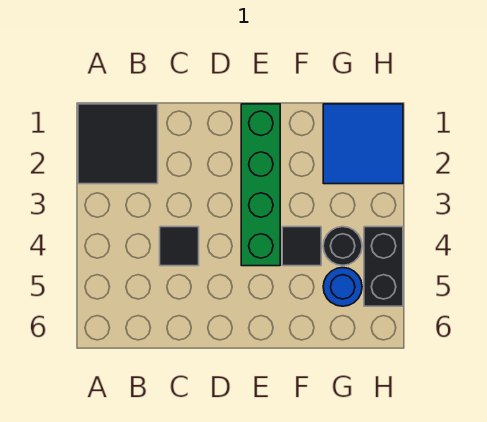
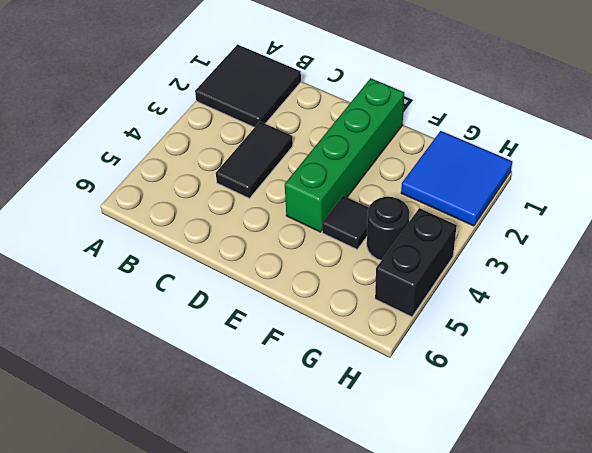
black tile C4 level 1 -> black tile C3:C4 level 1
blue round brick G5 level 1 -> none

